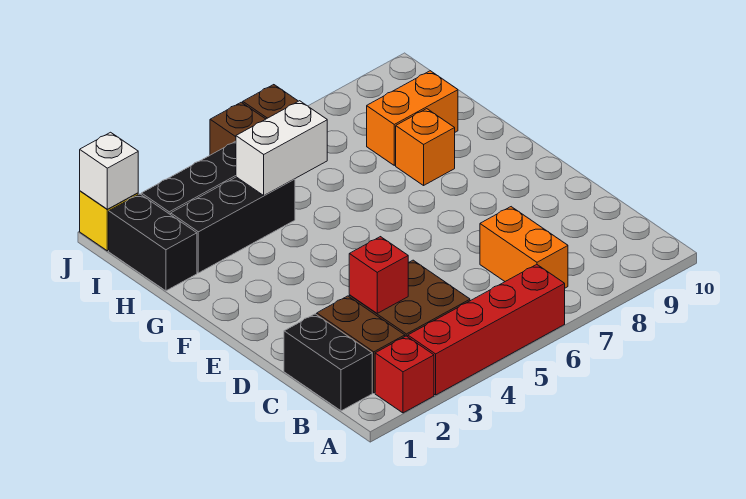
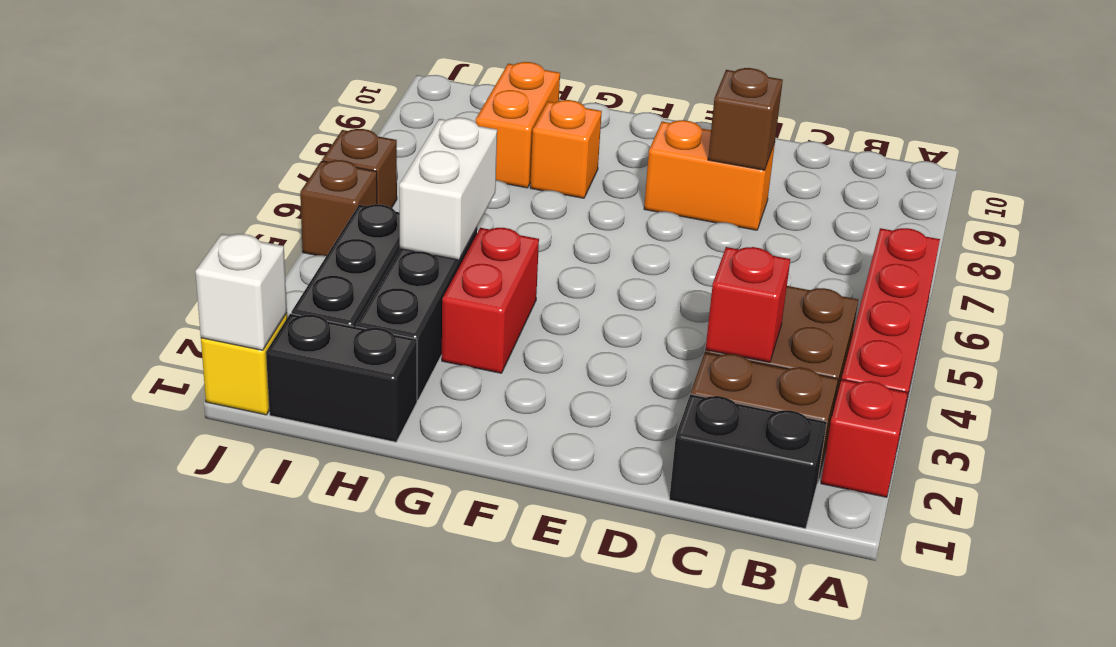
orange brick B7:C7 level 1 -> orange brick D8:E8 level 1
none -> brown brick D8 level 2
none -> red brick G3:G4 level 1

